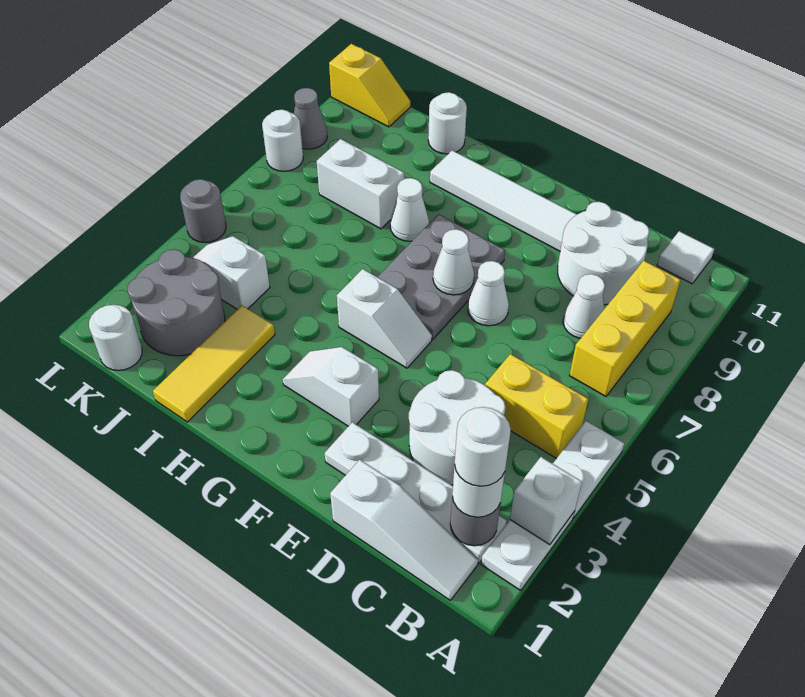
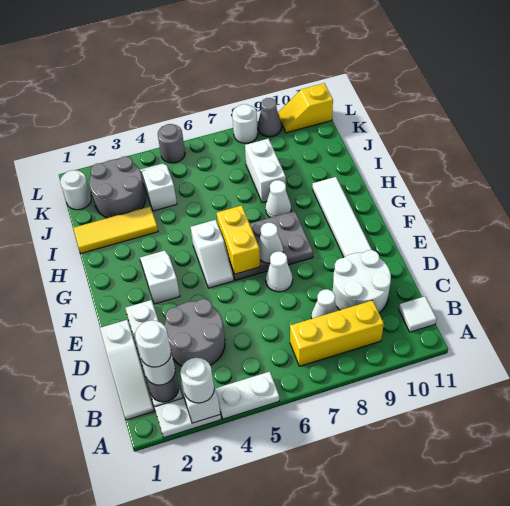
yellow brick B5:C5 level 1 -> yellow brick F6:G6 level 2
white round brick C3:D4 level 1 -> grey round brick C3:D4 level 1
white round brick I11 level 1 -> white round brick A3 level 3
yellow slope K11:L11 level 1 top L -> yellow slope L10:L11 level 1 top 11

